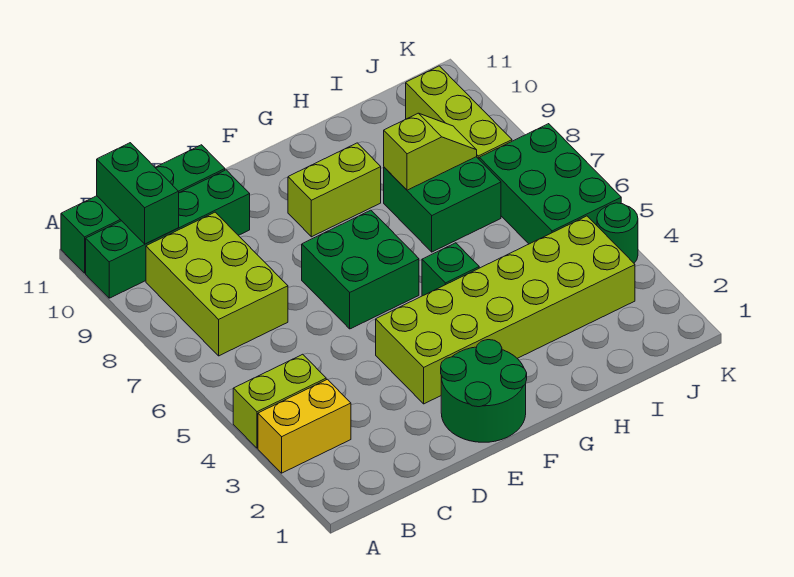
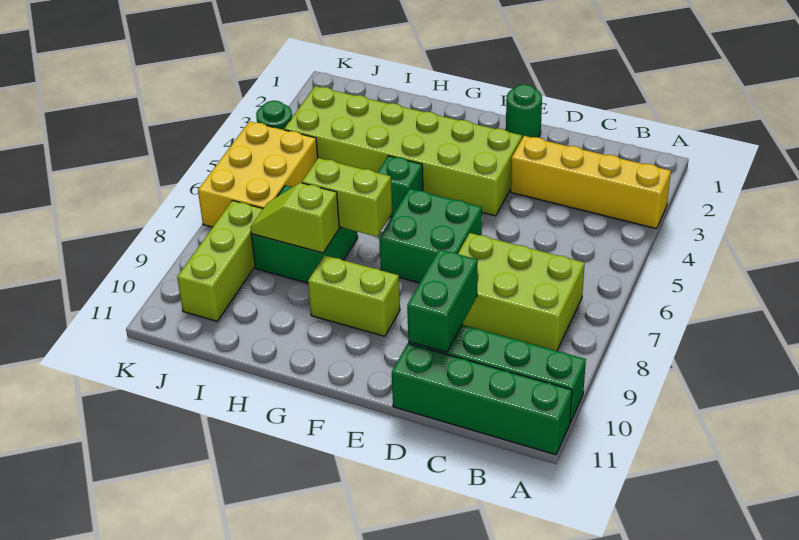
yellow brick A3:B3 level 1 -> yellow brick A3:D3 level 1
lime brick A4:B4 level 1 -> lime brick G7:H7 level 2
lime brick B7:C9 level 1 -> lime brick B7:D8 level 1
green brick B10:B11 level 2 -> green brick D9:D10 level 2
green round brick E1:F2 level 1 -> green round brick E1 level 1
green brick J5:K7 level 1 -> yellow brick J5:K7 level 1

